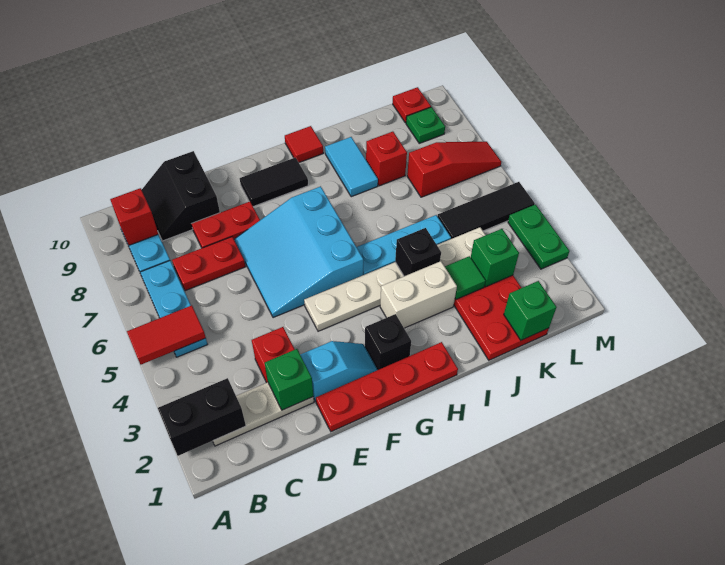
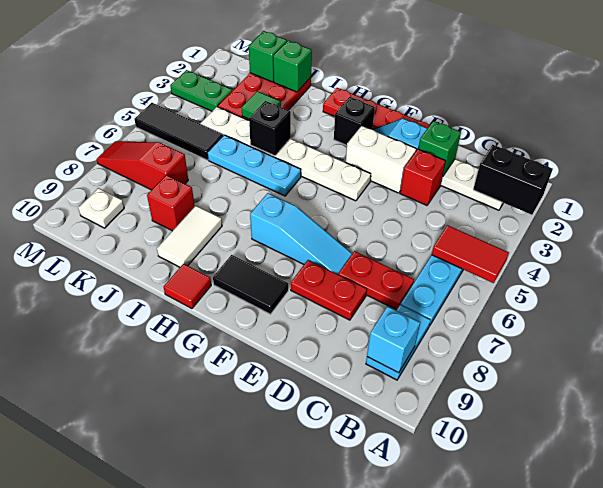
red brick B9 level 2 -> cyan brick B9 level 2
black slope C9:D10 level 1 top D -> none
cyan slope E5:G7 level 1 top G -> cyan slope E7:G7 level 1 top G
white brick H3:I3 level 1 -> white brick E3:F3 level 1
cyan tile I8:I9 level 1 -> white tile I8:I9 level 1
green brick K3 level 2 -> green brick J1 level 2
green plate L9 level 1 -> white plate L9 level 1
red plate L10 level 1 -> none
green plate M3:M4 level 1 -> green plate L3:M3 level 1

